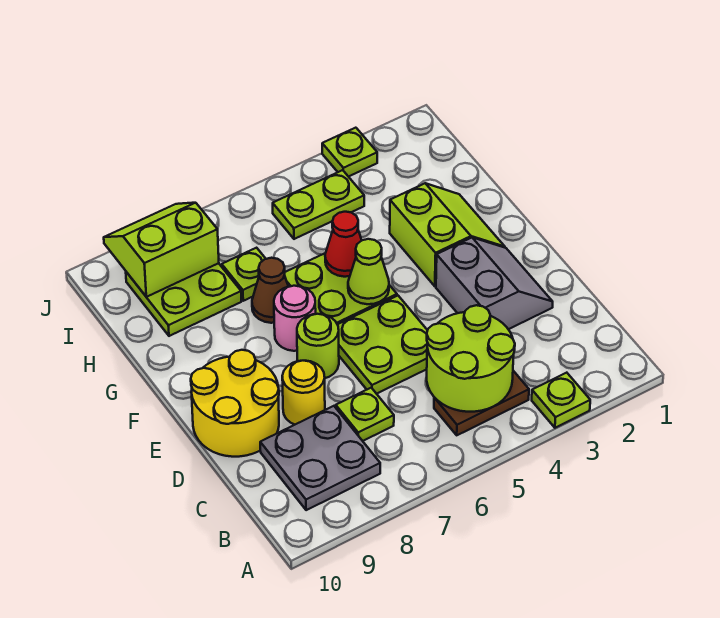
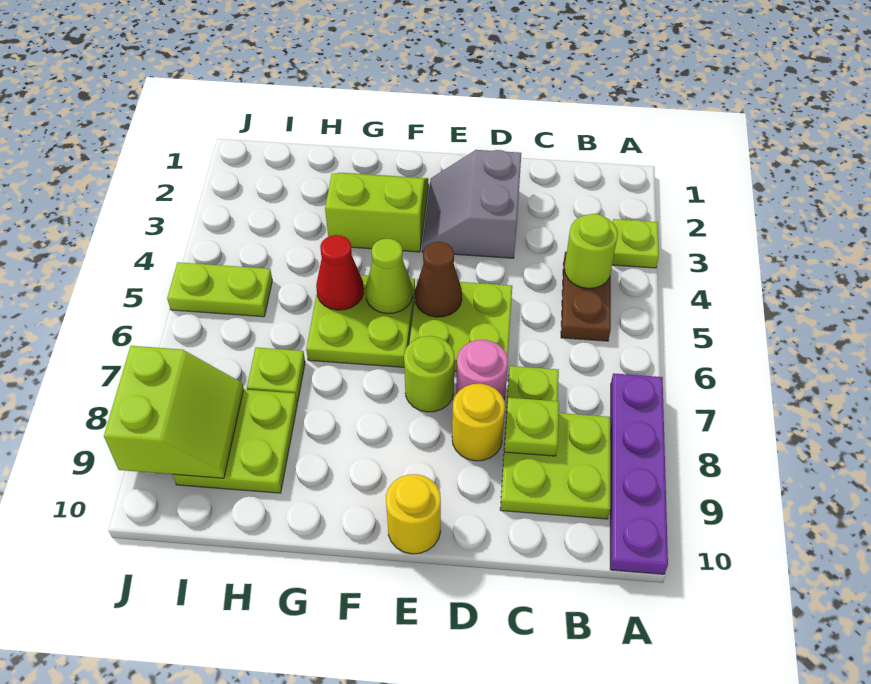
none -> purple plate A7:A10 level 1
lime round brick B4:C5 level 2 -> lime round brick B4 level 2
grey plate B8:C9 level 1 -> lime plate B8:C9 level 1
grey slope D2:E3 level 1 top 3 -> grey slope D2:E3 level 1 top D
yellow round brick D9:E10 level 1 -> yellow round brick E10 level 1
pink round brick F7 level 1 -> pink round brick D7 level 1
brown cone G7 level 1 -> brown cone E5 level 2
lime plate I4:I5 level 1 -> lime plate I5:J5 level 1
lime slope I8:J9 level 2 top I -> lime slope I8:J9 level 2 top J
lime plate J3 level 1 -> lime plate C8 level 2

